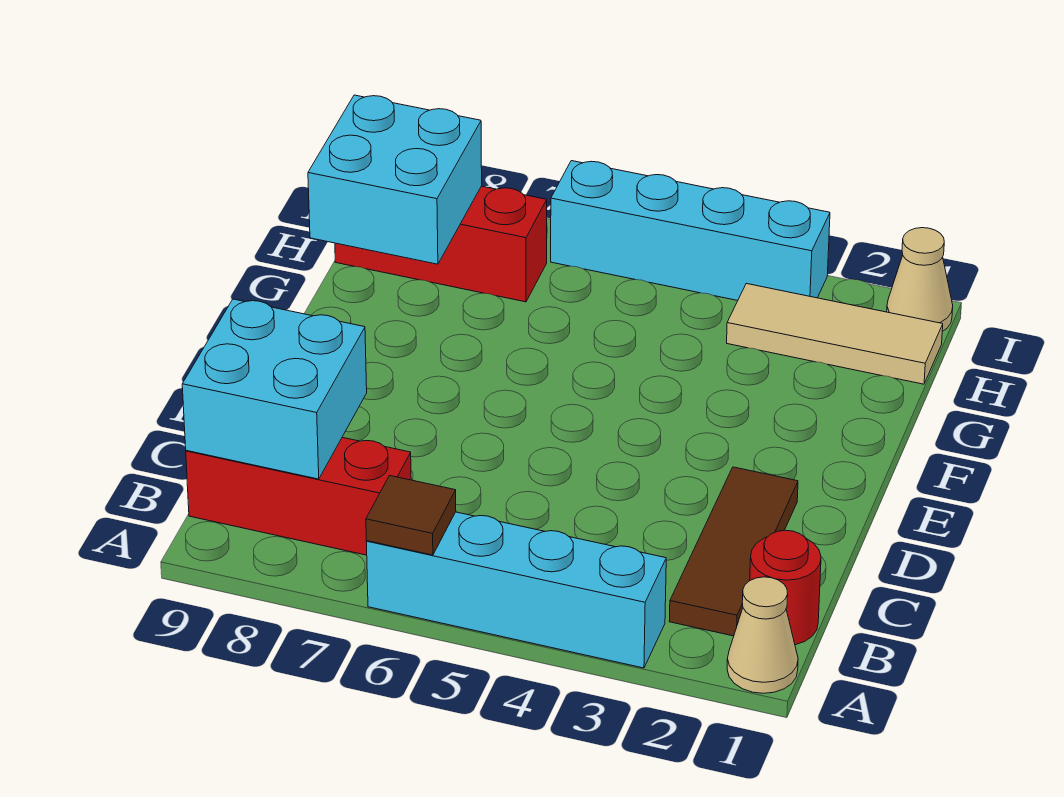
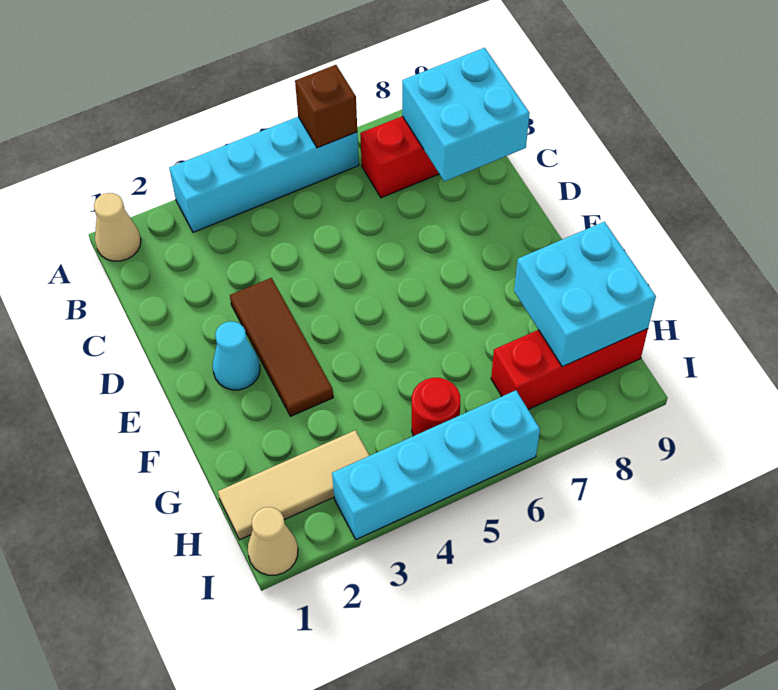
brown tile A6 level 2 -> brown brick A6 level 2
red round brick B1 level 1 -> red round brick H5 level 1
brown tile B2:D2 level 1 -> brown tile D3:F3 level 1
none -> cyan cone E2 level 1

